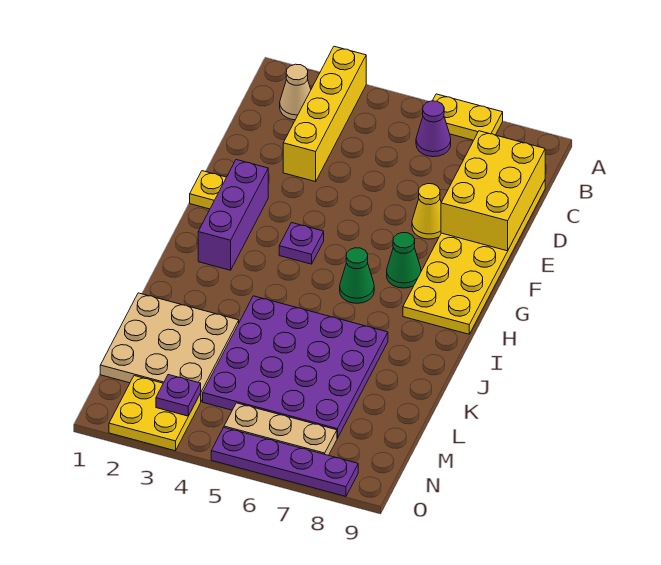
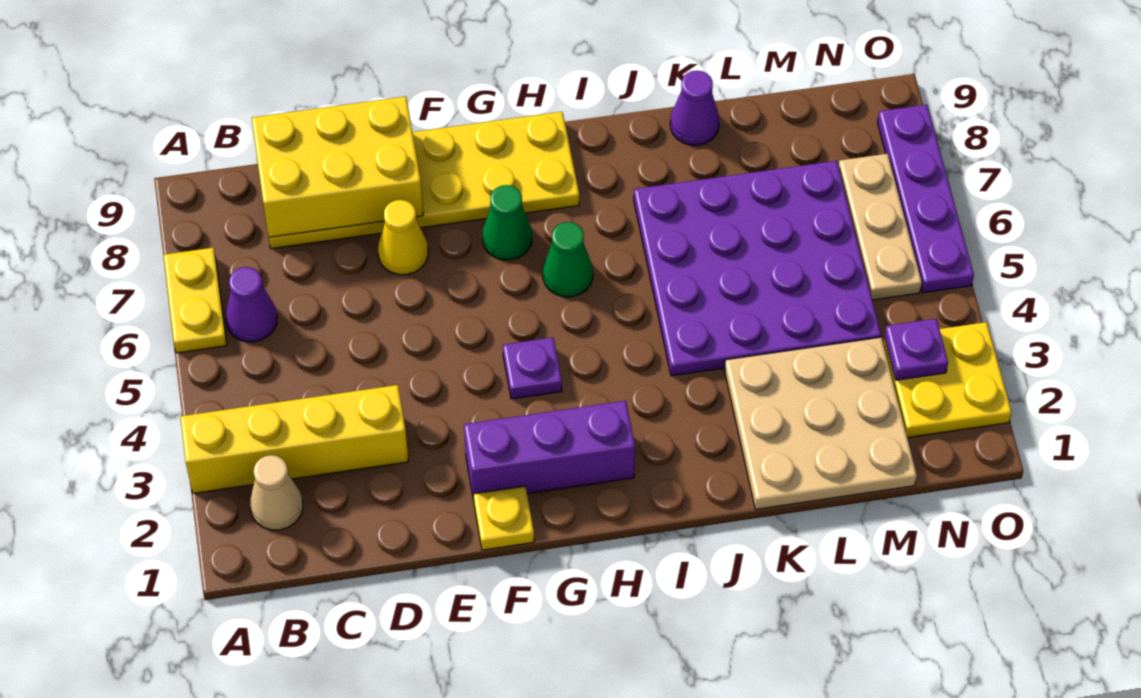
none -> purple cone K9 level 1

